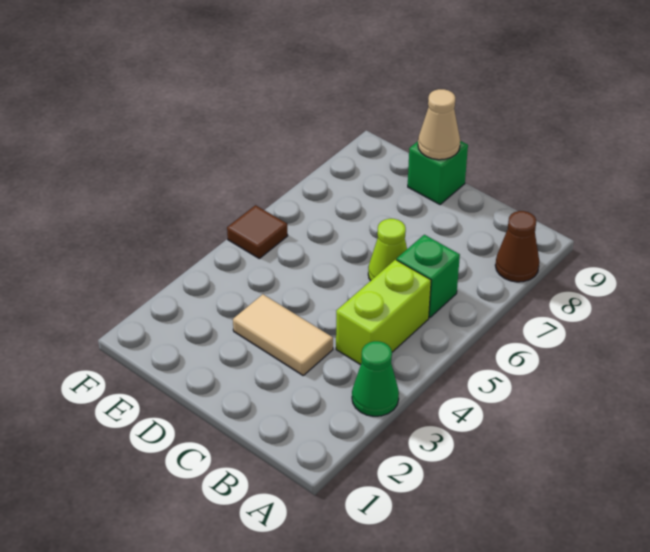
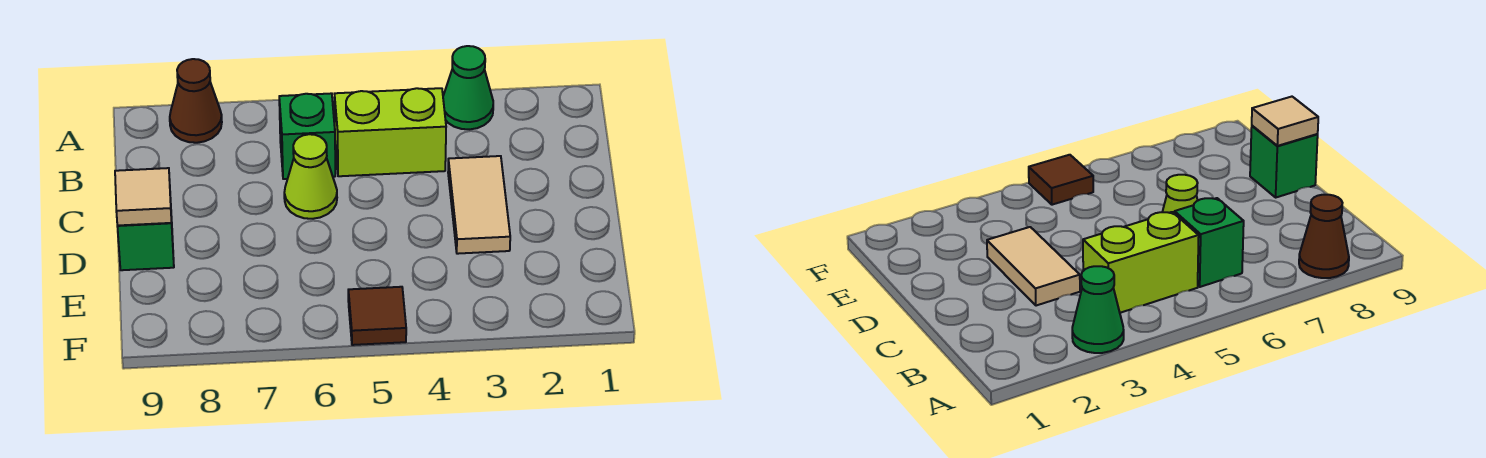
tan cone D9 level 2 -> tan tile D9 level 2

